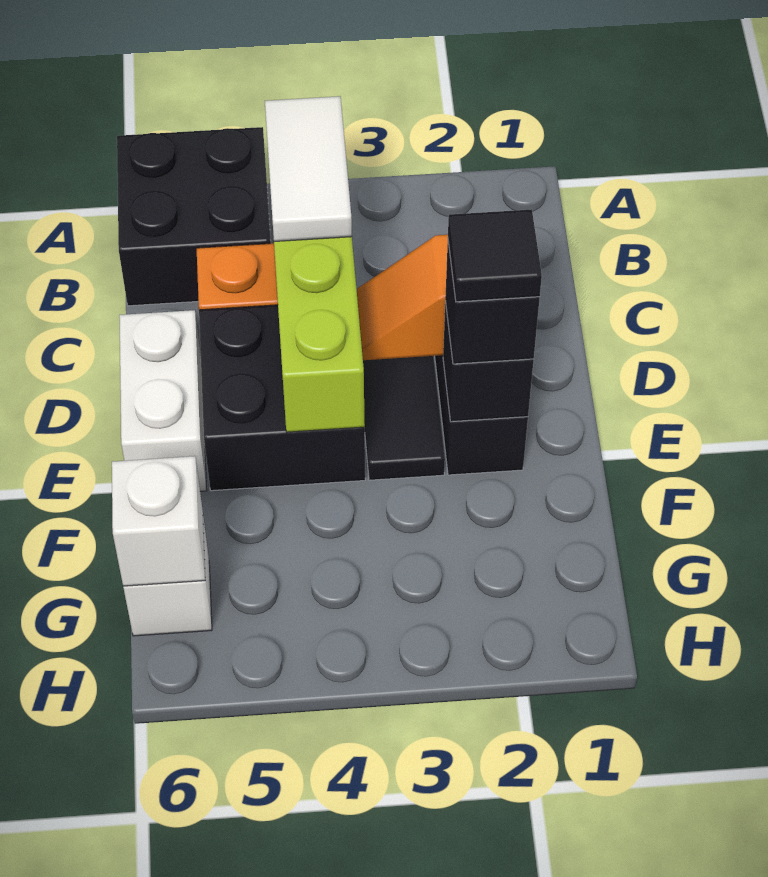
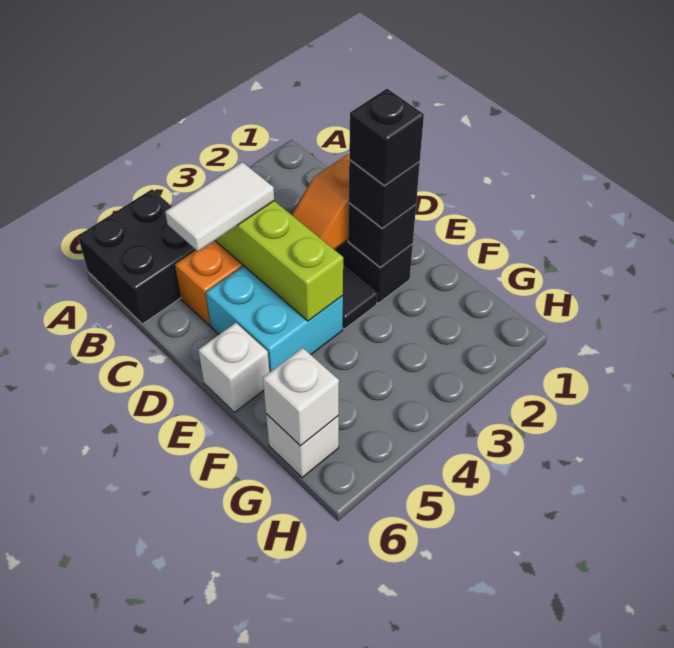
white tile B4:C4 level 3 -> white tile C4:C5 level 3
black brick D4:E5 level 1 -> cyan brick D4:E5 level 1
white brick D6:E6 level 1 -> white brick E6 level 1
black tile E2 level 4 -> black brick E2 level 4

